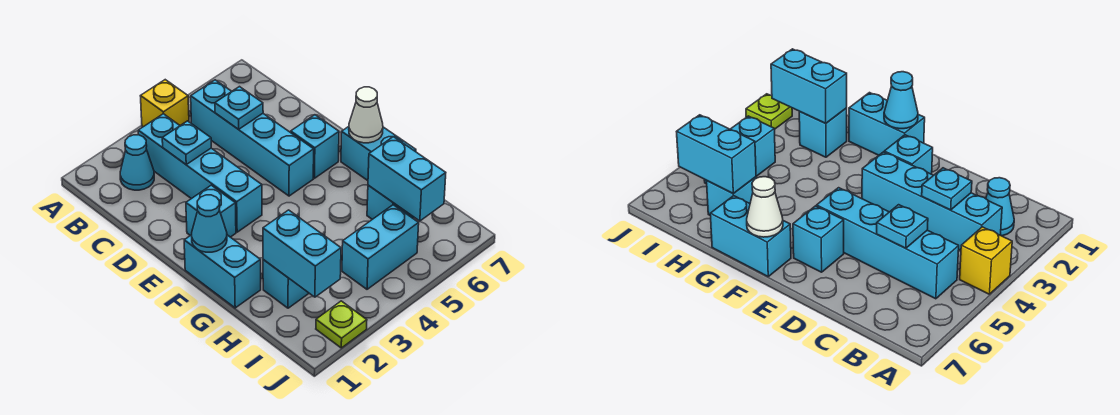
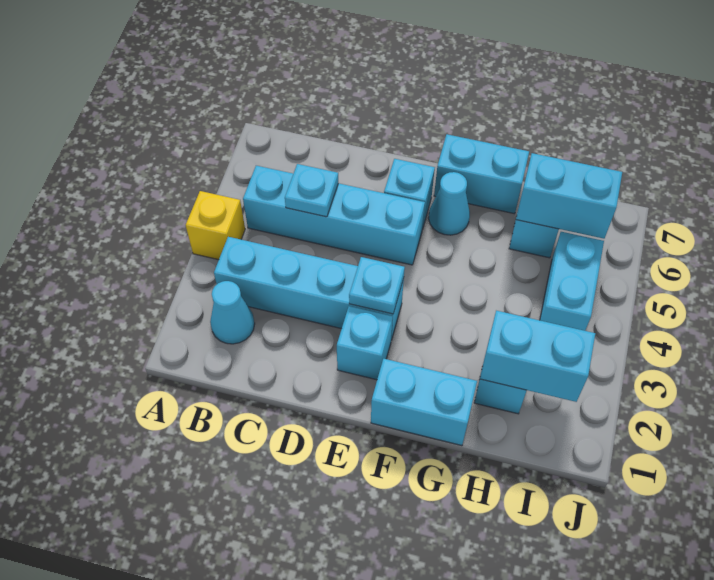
cyan plate C3 level 2 -> cyan plate E3 level 2
cyan cone F1 level 2 -> cyan cone F6 level 1
white cone F7 level 2 -> none
lime plate J2 level 1 -> none

